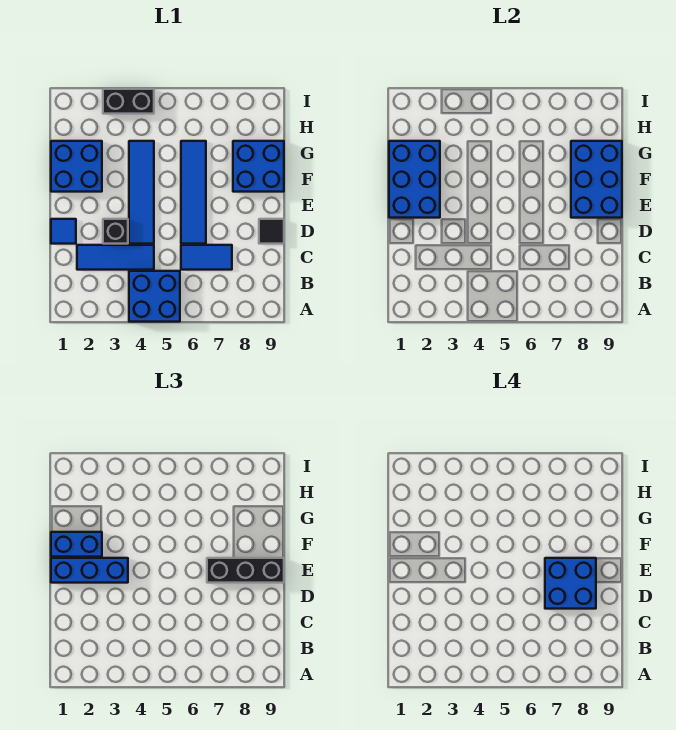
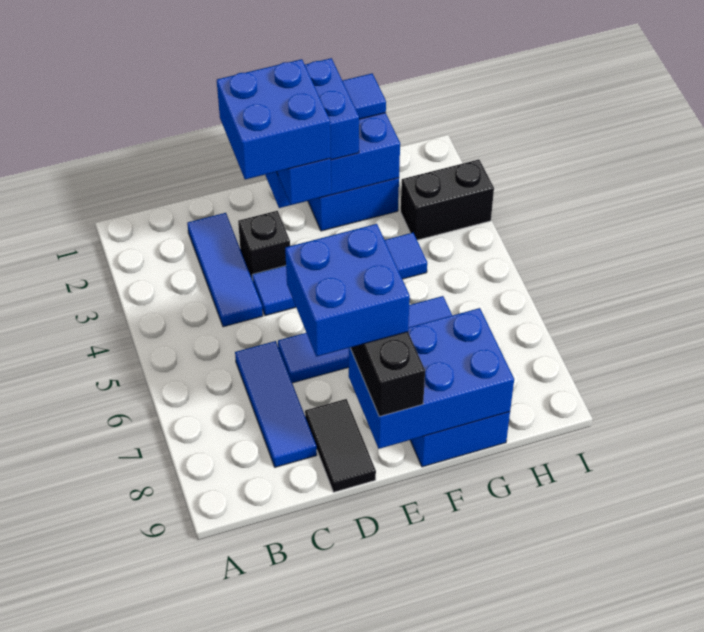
blue brick A4:B5 level 1 -> blue brick D2:E3 level 4
blue tile C6:C7 level 1 -> blue tile C6:C8 level 1
blue tile D1 level 1 -> blue tile G1 level 3
black tile D9 level 1 -> black tile D8:D9 level 1
black brick I3:I4 level 1 -> black brick H3:I3 level 1

